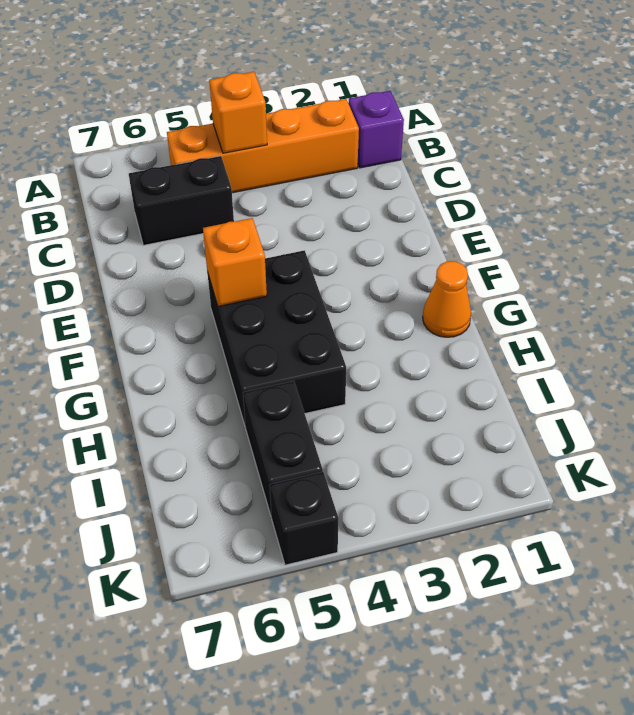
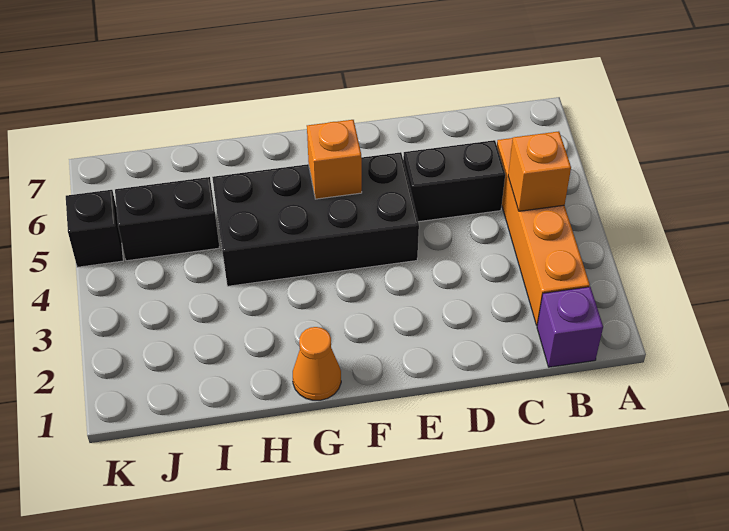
black brick C5:C6 level 1 -> black brick C5:D5 level 1
black brick F4:H5 level 1 -> black brick E4:H5 level 1

